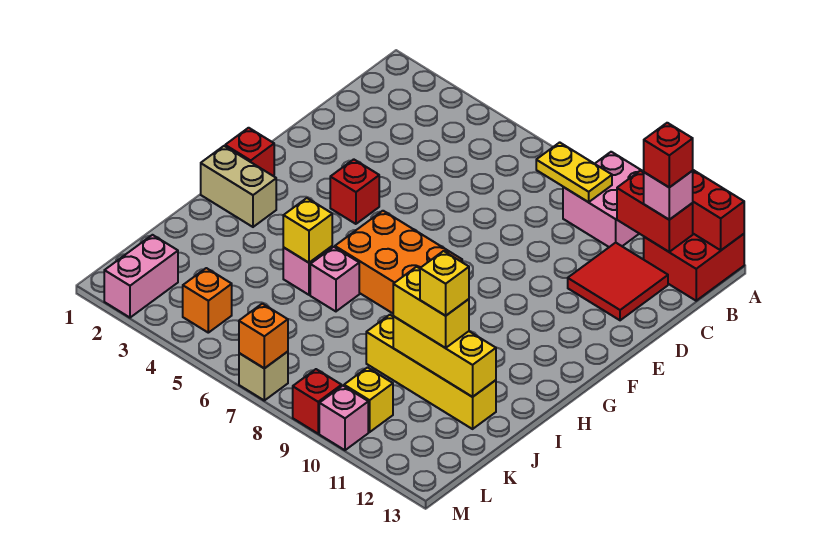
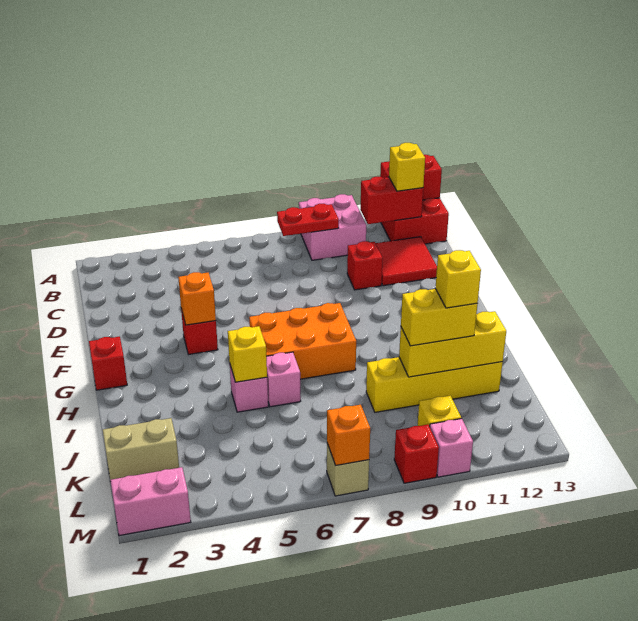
yellow plate B8:B9 level 2 -> red plate B8:B9 level 2
pink brick B12 level 3 -> yellow brick B12 level 3
red brick B12 level 4 -> red brick D10 level 1
tan brick H1:H2 level 1 -> tan brick K1:K2 level 1
pink brick L2:M2 level 1 -> pink brick M1:M2 level 1
orange brick L4 level 1 -> orange brick F4 level 2

